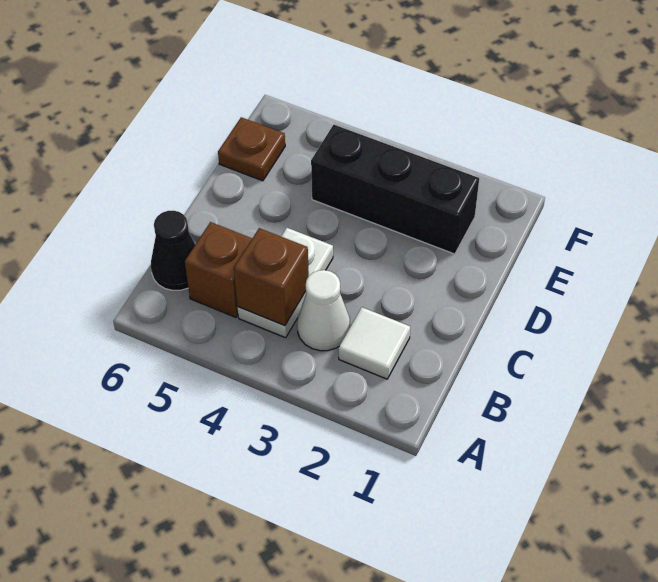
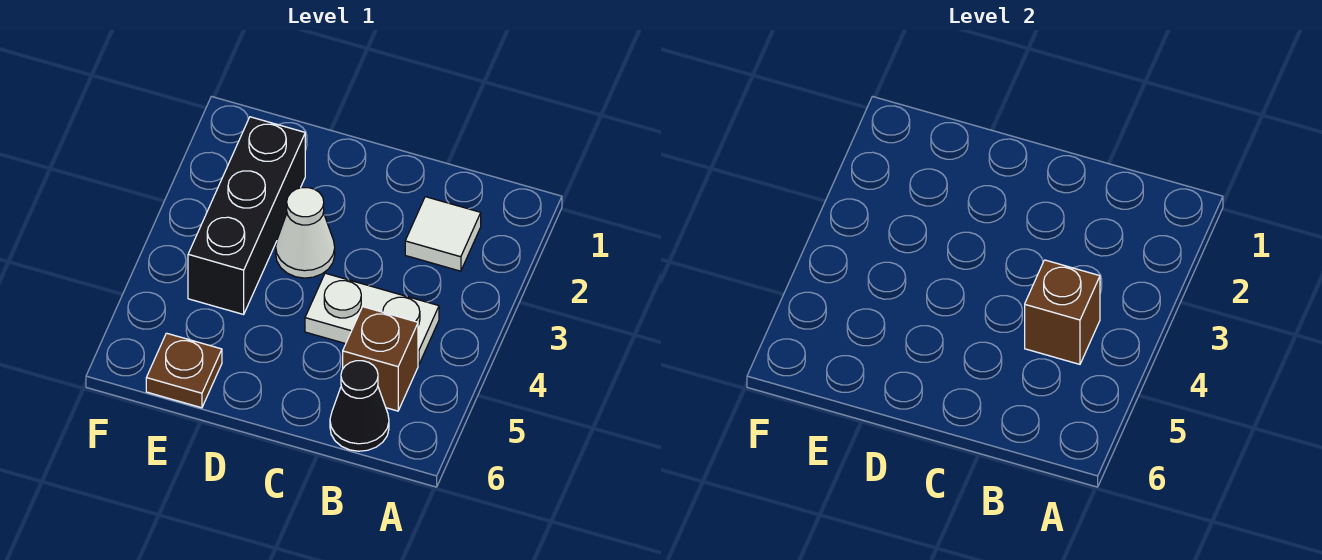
white cone B3 level 1 -> white cone D3 level 1

